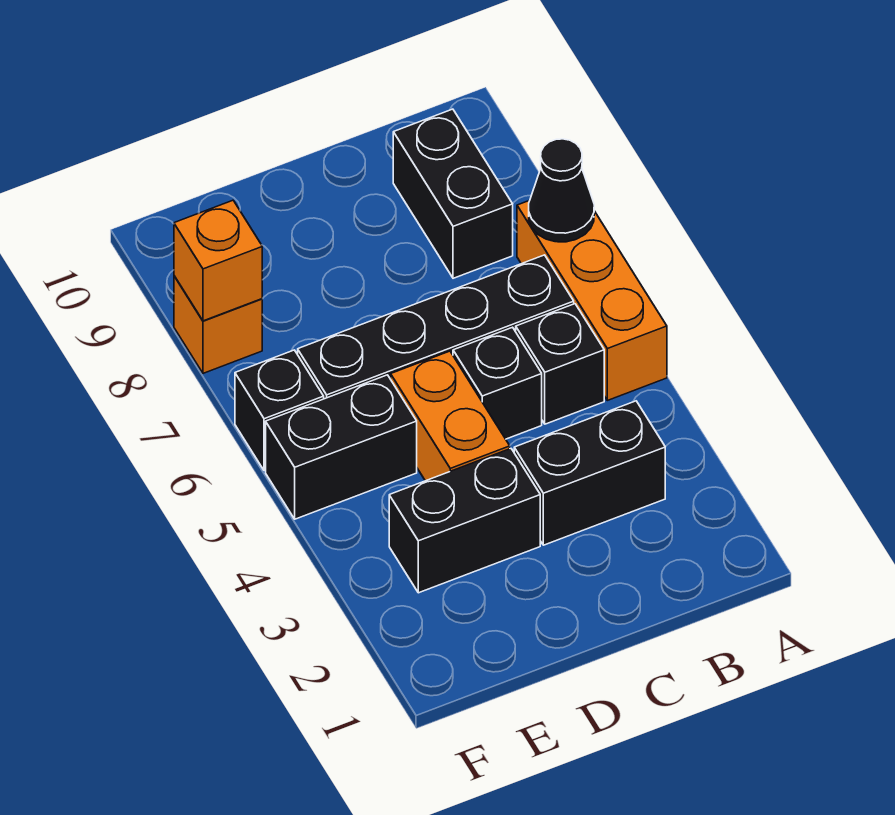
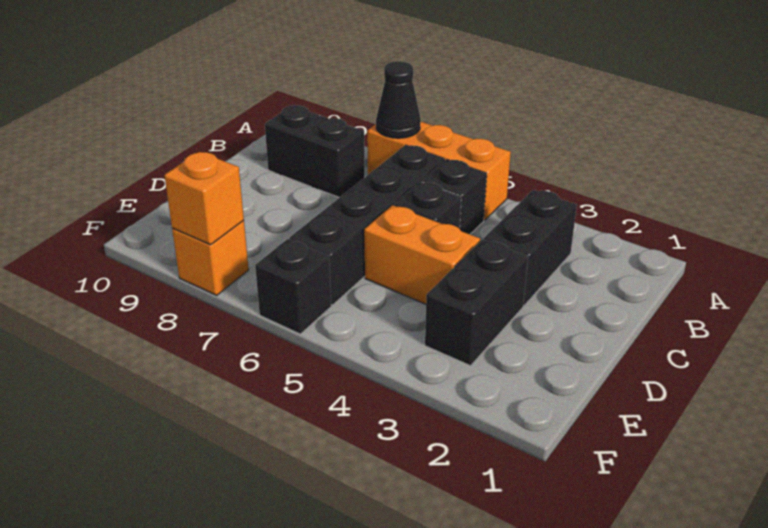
black brick E5:F5 level 1 -> none

